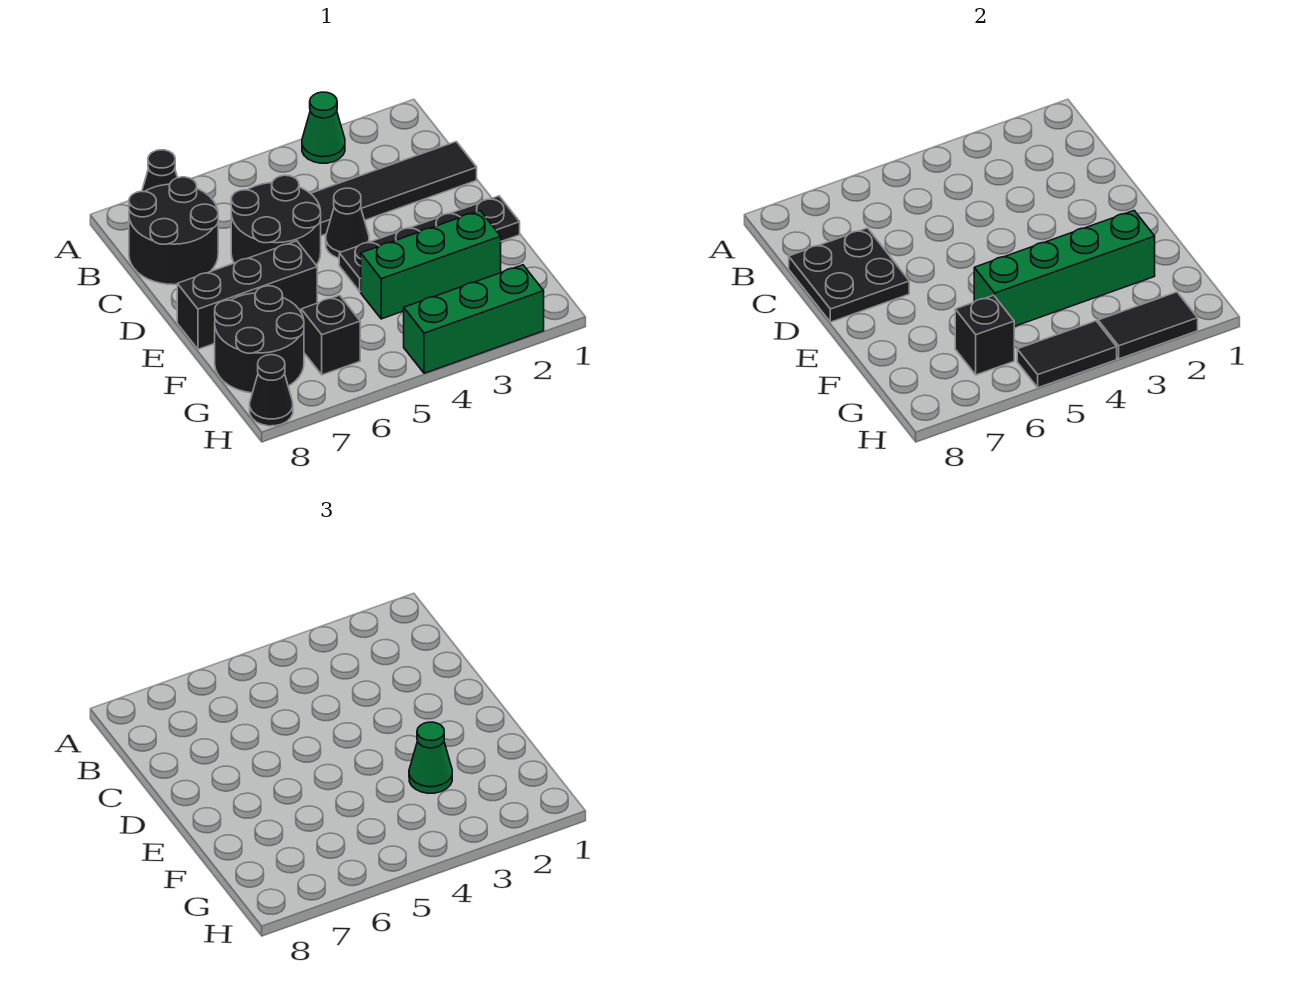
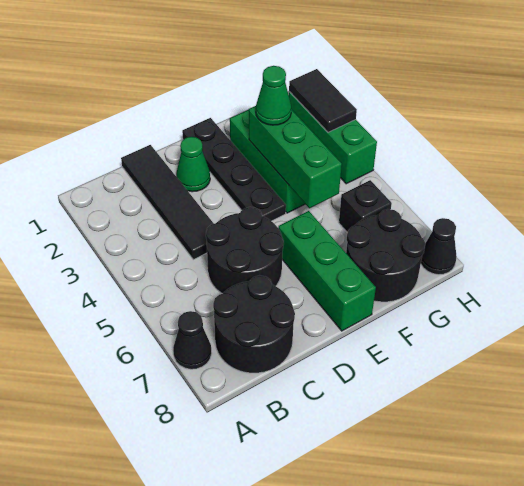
green cone A3 level 1 -> green cone D2 level 1
black plate C7:D8 level 2 -> none
black cone D4 level 1 -> none
black brick E6:E8 level 1 -> green brick E6:E8 level 1
green brick F2:F5 level 2 -> green brick F3:F5 level 2
black brick G6 level 2 -> none
black tile H4:H5 level 2 -> none

